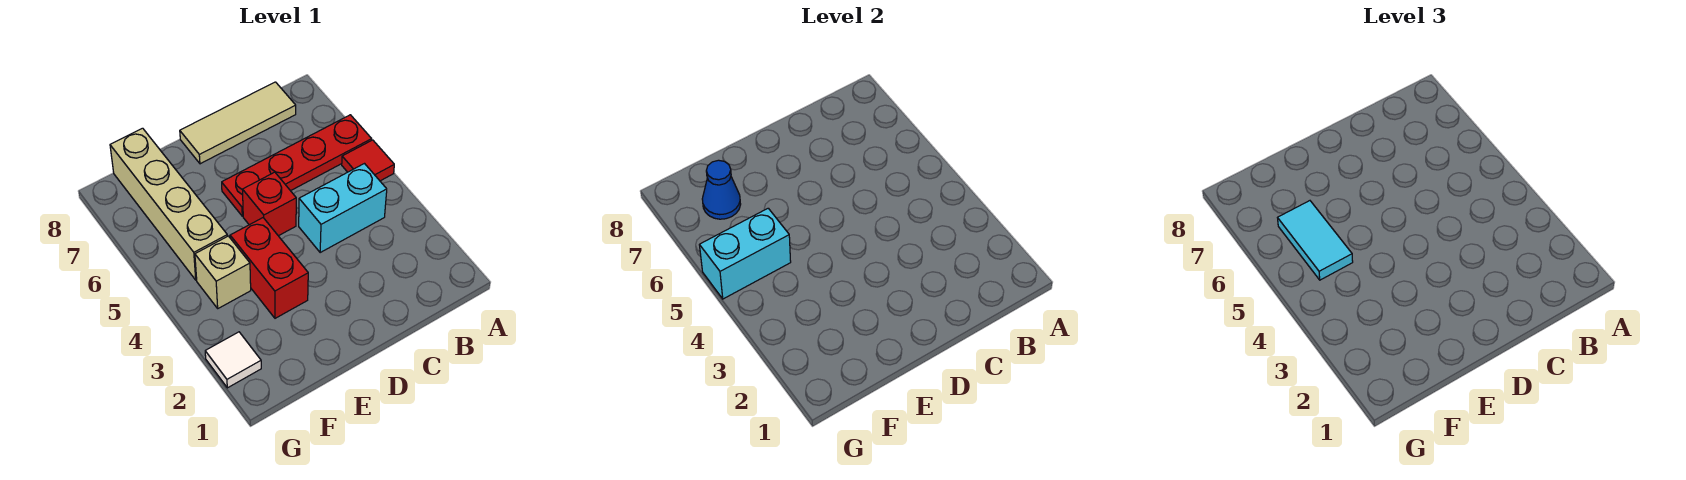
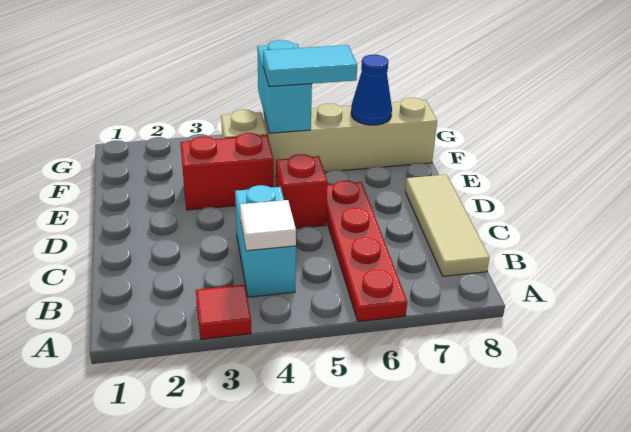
red tile A5 level 1 -> red tile A3 level 1
white tile G2 level 1 -> white tile B4 level 2

